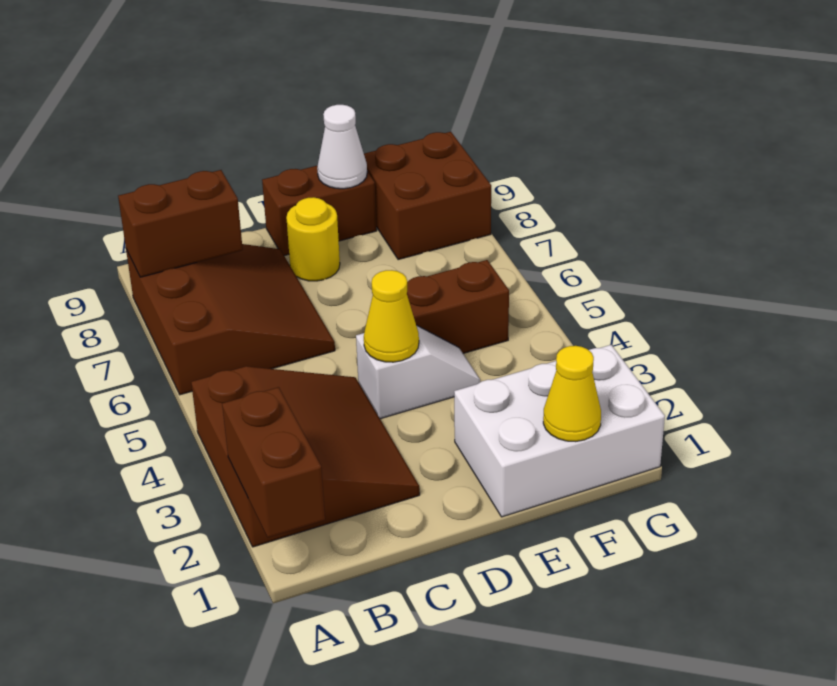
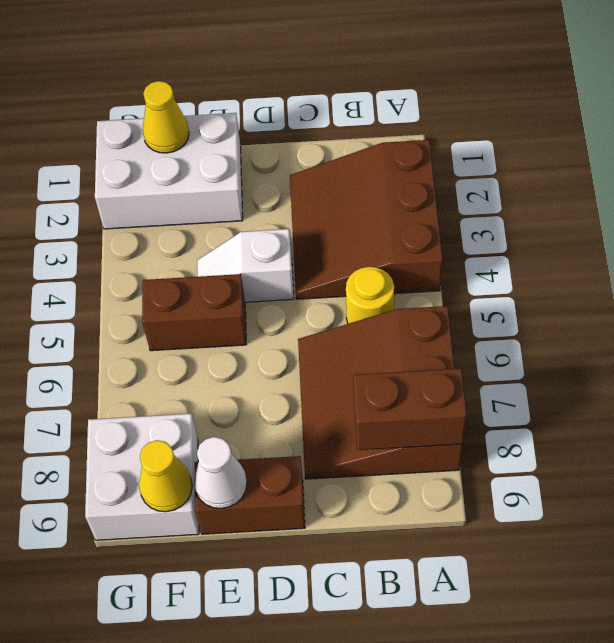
brown brick A1:A2 level 2 -> none
yellow cone D4 level 2 -> yellow cone F9 level 2
yellow round brick D8 level 1 -> yellow round brick B5 level 1
brown brick F8:G9 level 1 -> white brick F8:G9 level 1

